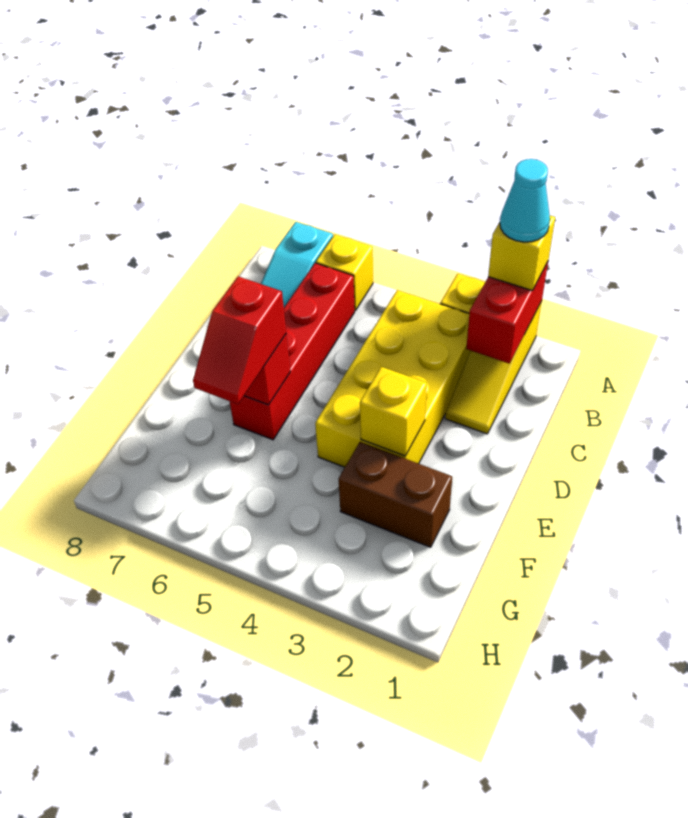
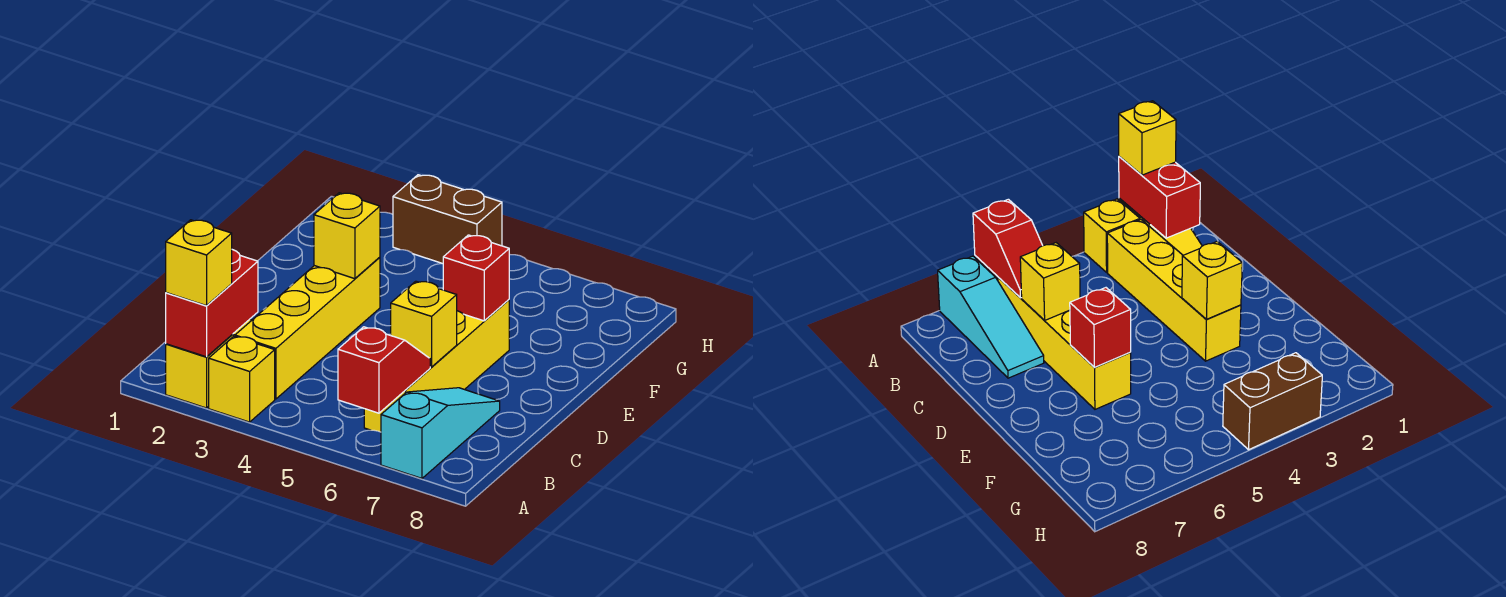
cyan cone A2 level 4 -> none
yellow brick A6 level 1 -> yellow brick C6 level 2
yellow brick B3:E4 level 1 -> yellow brick B3:E3 level 1
red brick B6:E6 level 1 -> yellow brick B6:E6 level 1
red slope E6:F6 level 3 top E -> red slope A6:B6 level 2 top A
brown brick F2:F3 level 1 -> brown brick H3:H4 level 1

